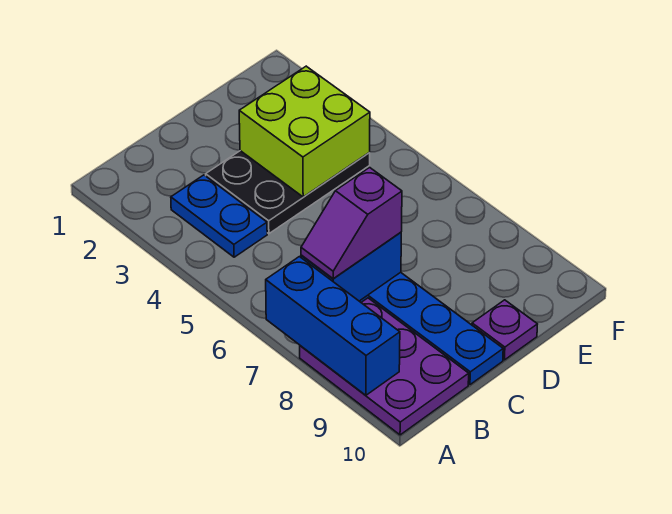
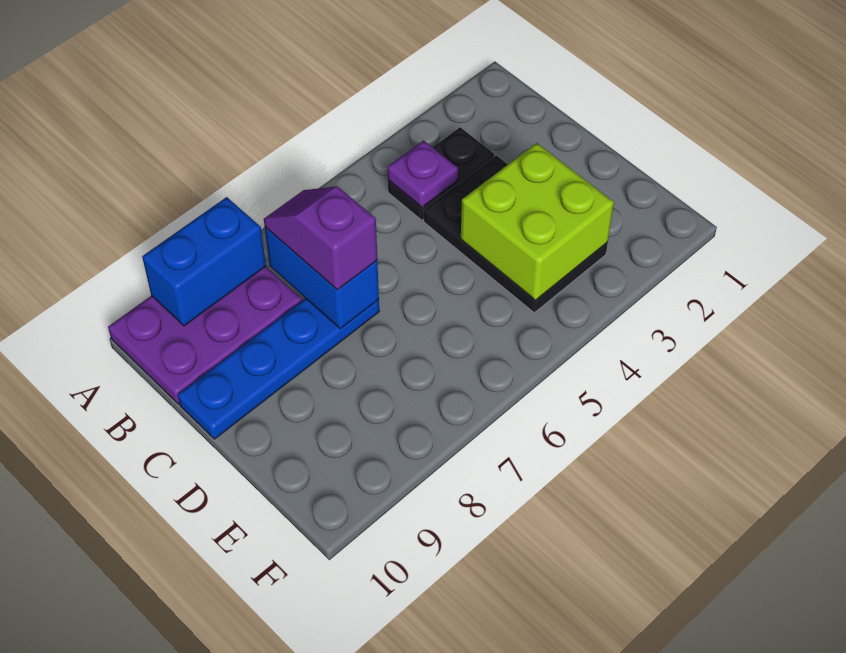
blue brick A7:A9 level 2 -> blue brick A8:A9 level 2
blue plate B3:B4 level 1 -> black plate B3:B4 level 1
purple plate D10 level 1 -> purple plate B4 level 2

